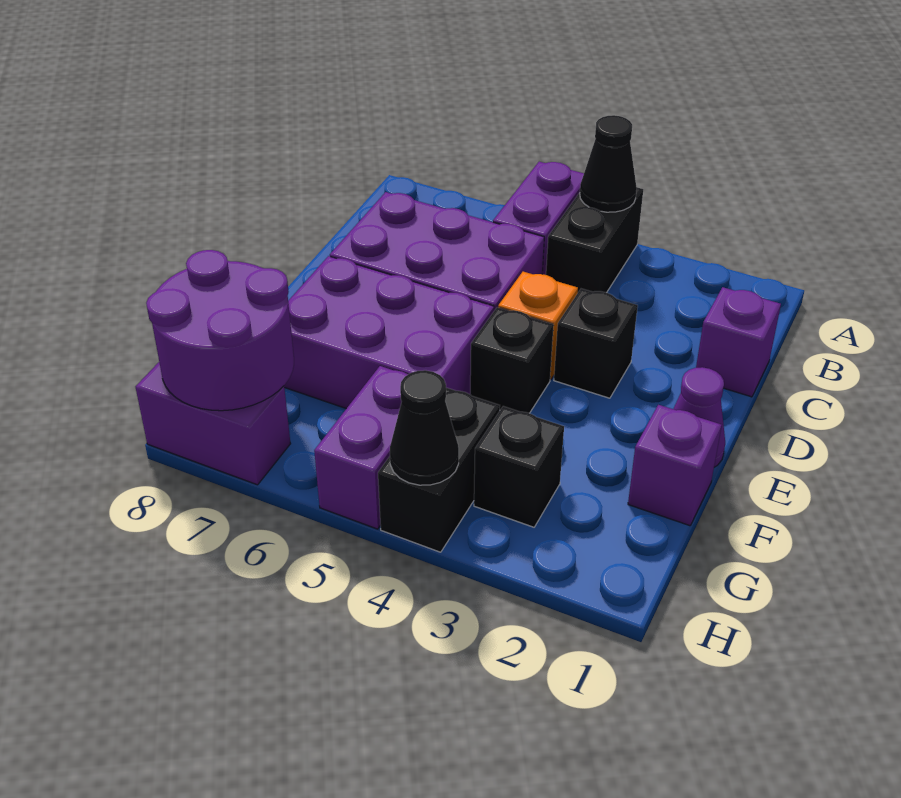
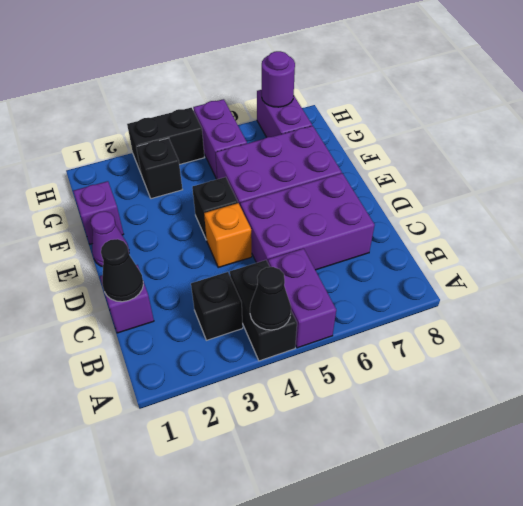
black brick D3 level 1 -> black brick B3 level 1
black brick G4:H4 level 1 -> black brick H3:H4 level 1
purple round brick G7:H8 level 2 -> purple round brick H7 level 2
black cone H4 level 2 -> black cone C1 level 2
purple brick H7:H8 level 1 -> purple brick G7:H7 level 1

